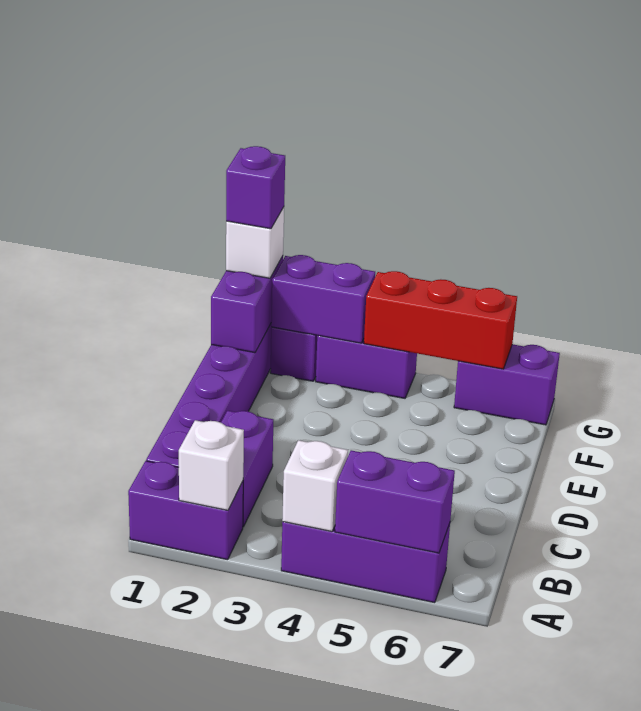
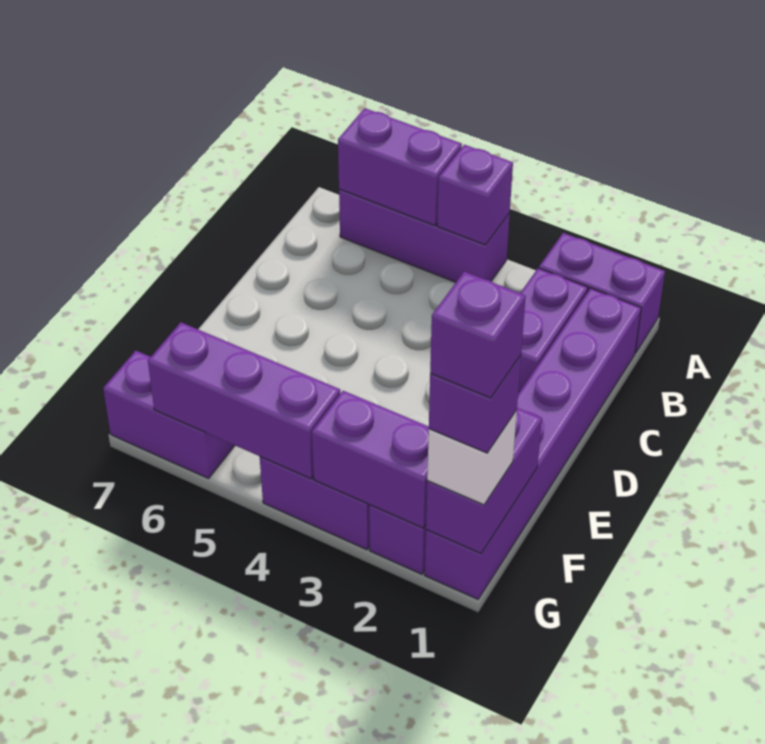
white brick A2 level 2 -> none
white brick A4 level 2 -> purple brick A4 level 2
none -> purple brick G1 level 5
red brick G4:G6 level 2 -> purple brick G4:G6 level 2

